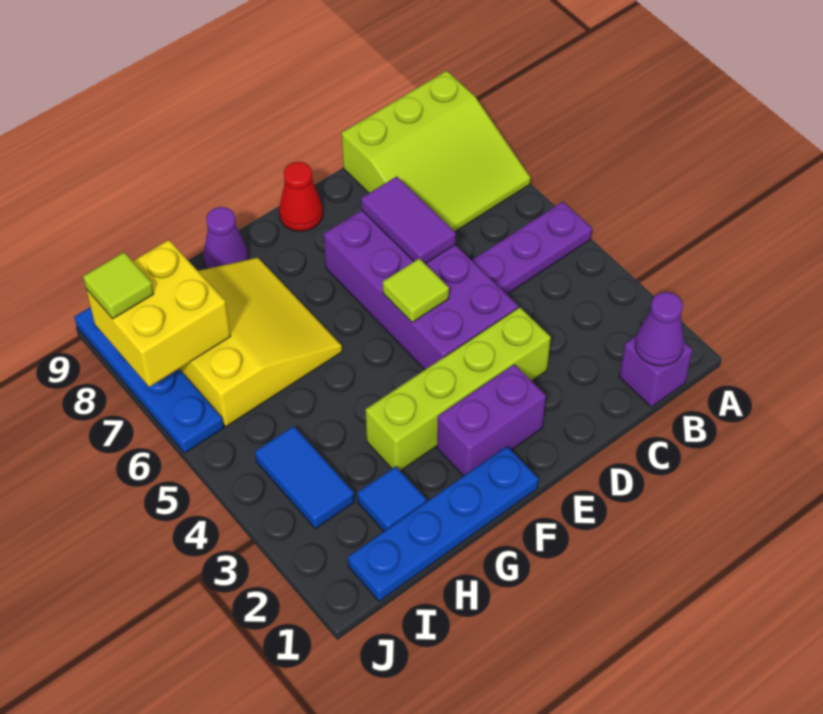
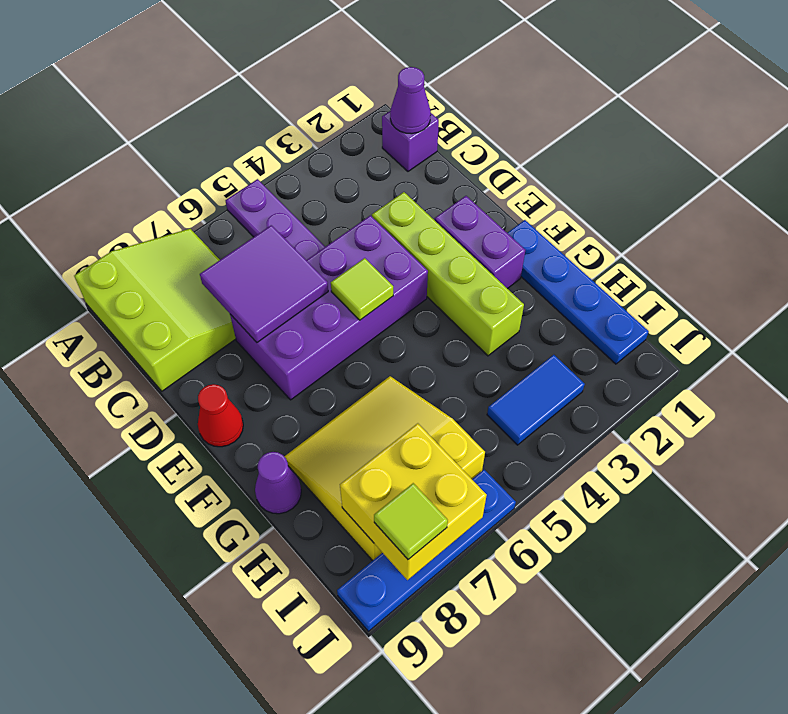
purple tile D6:D7 level 2 -> purple tile C6:D7 level 2
blue tile H2 level 1 -> none

